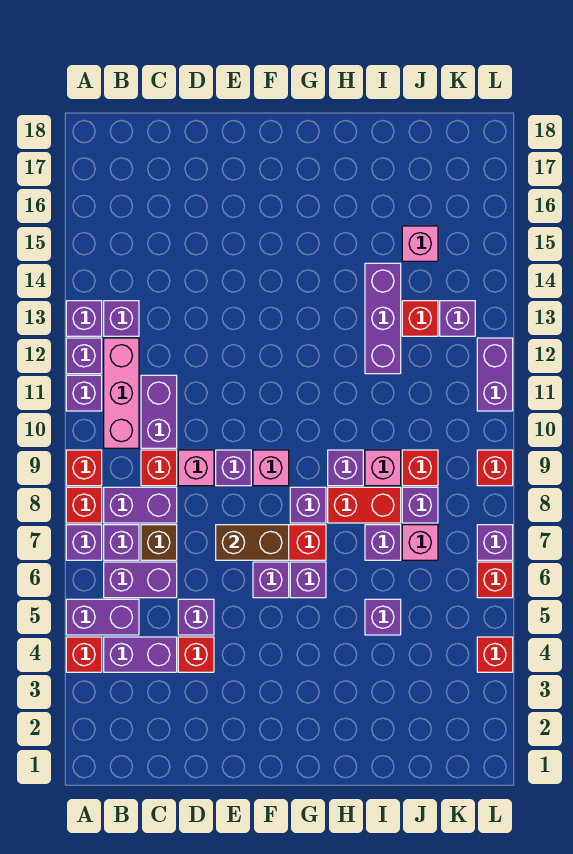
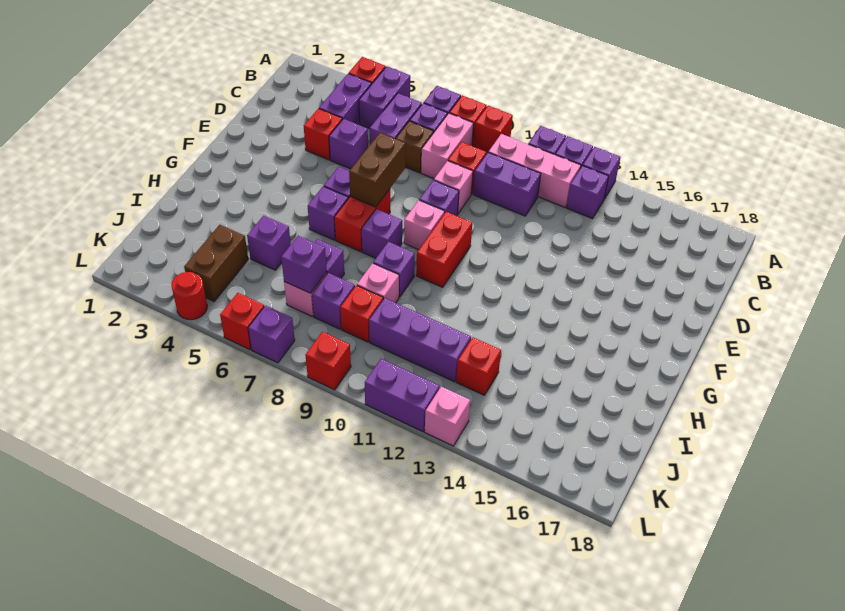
purple brick B8:C8 level 1 -> pink brick B8:C8 level 1
red brick H8:I8 level 1 -> red brick F10:G10 level 1
purple brick I12:I14 level 1 -> purple brick J10:J12 level 1
none -> brown brick J4:K4 level 1
pink brick J15 level 1 -> pink brick L13 level 1
purple brick K13 level 1 -> purple brick J7 level 2
red brick L4 level 1 -> red round brick L4 level 1

